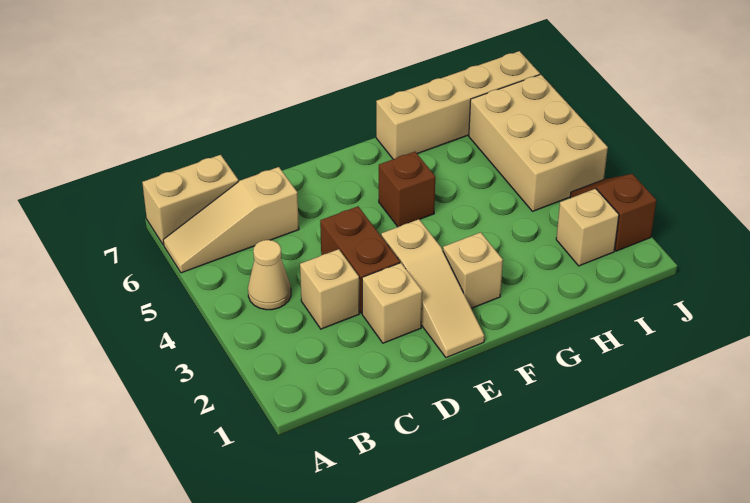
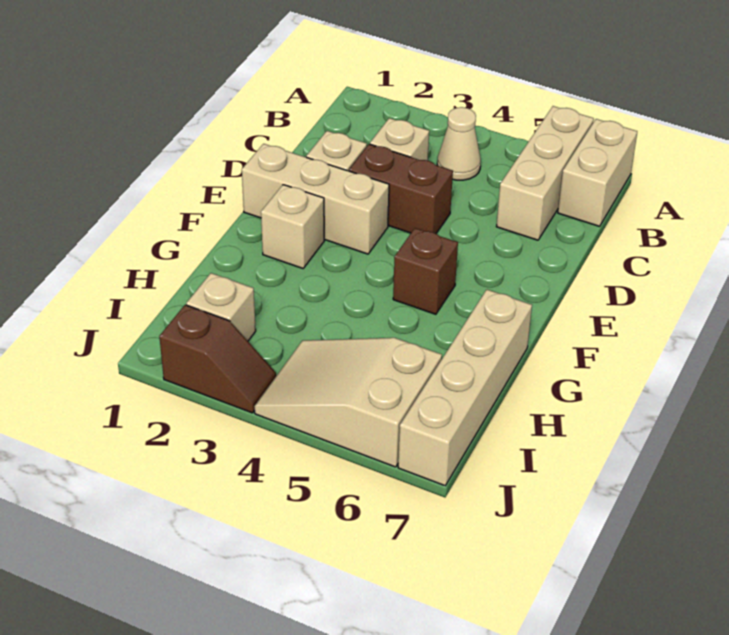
tan slope A6:C6 level 1 top C -> tan brick A6:C6 level 1
tan slope E1:E3 level 1 top 3 -> tan brick E1:E3 level 1
tan brick I4:J6 level 1 -> tan slope I4:J6 level 1 top 6

